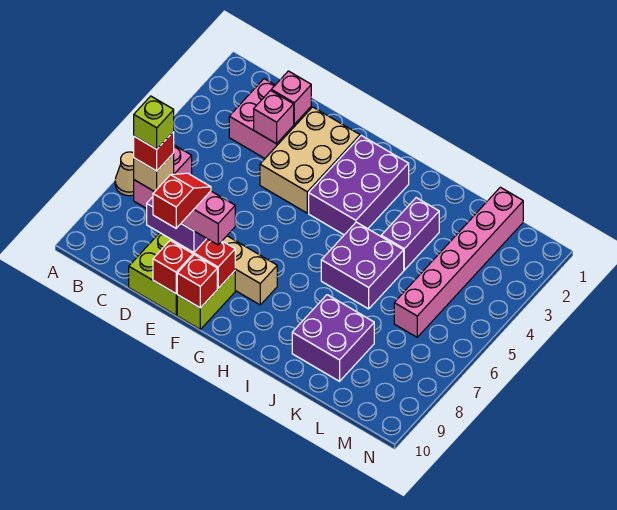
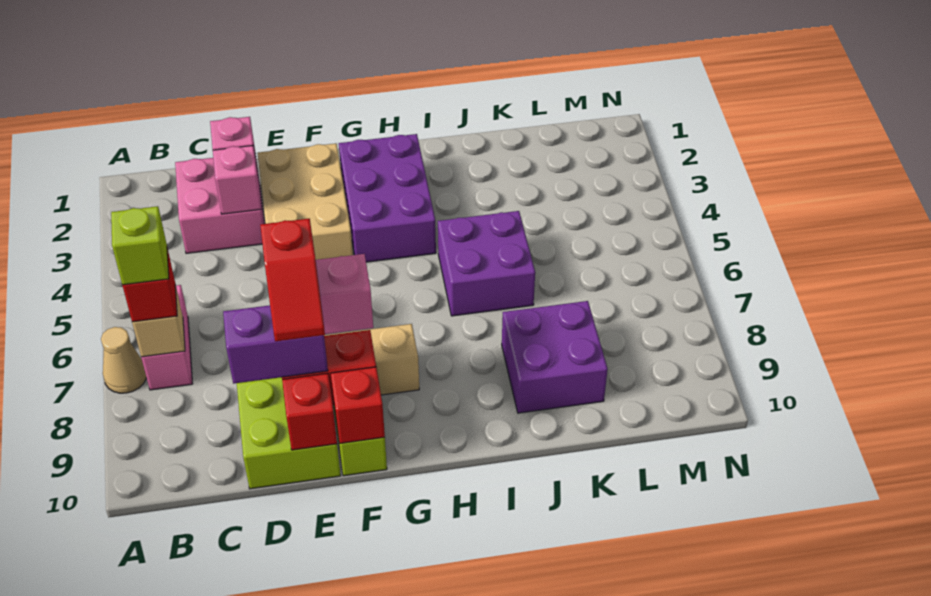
red slope E9:E10 level 5 top 10 -> red slope E9:E10 level 5 top 9
purple brick J3:J4 level 1 -> none
pink brick L1:L6 level 1 -> none

